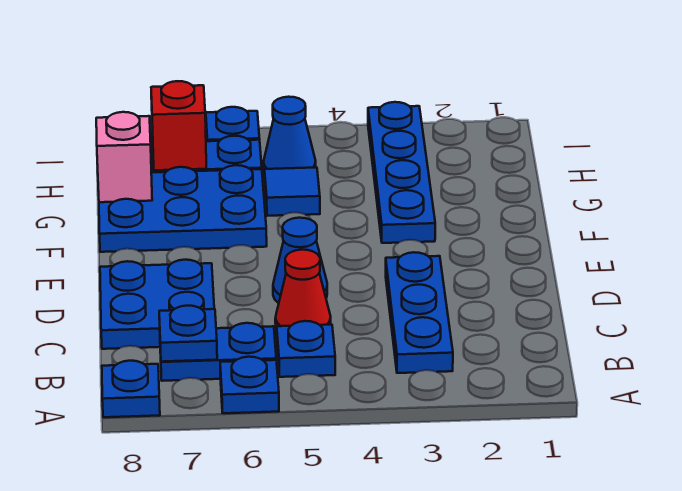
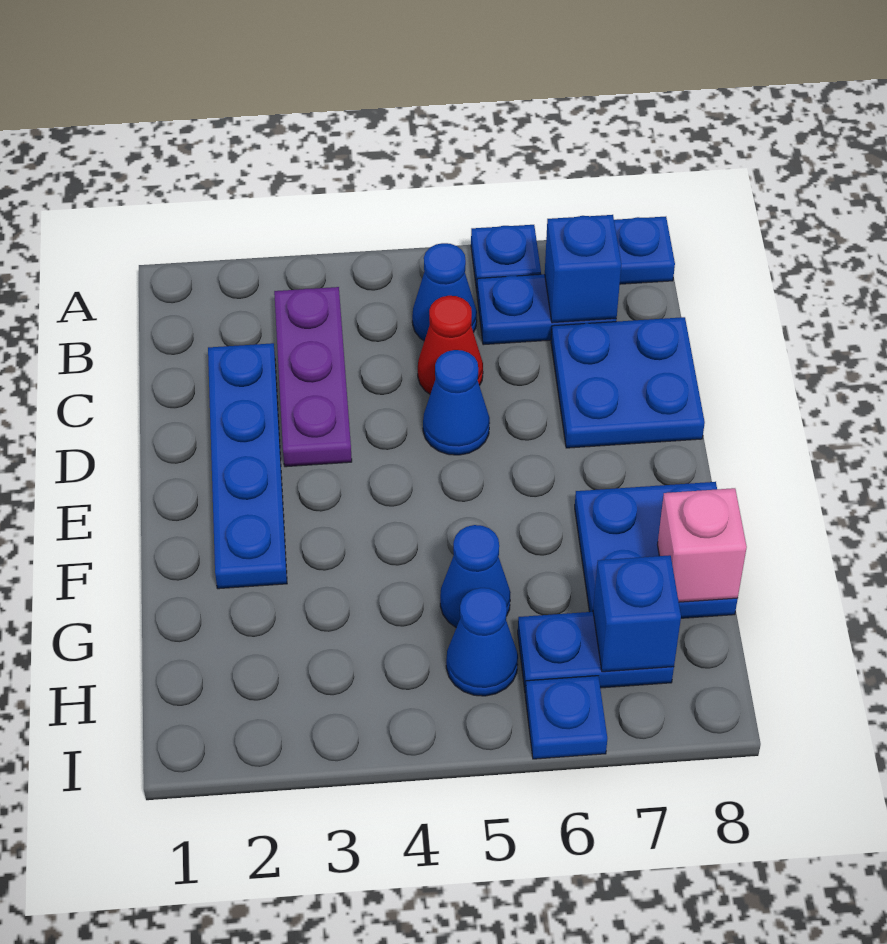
blue plate B3:D3 level 1 -> purple plate B3:D3 level 1
blue plate B5 level 1 -> blue cone B5 level 1
blue plate B7 level 2 -> blue brick B7 level 2
blue plate F3:I3 level 1 -> blue plate C2:F2 level 1
blue plate F6:G8 level 1 -> blue plate F7:G8 level 1
blue tile G5 level 1 -> blue cone G5 level 1
red brick H7 level 2 -> blue brick H7 level 2

